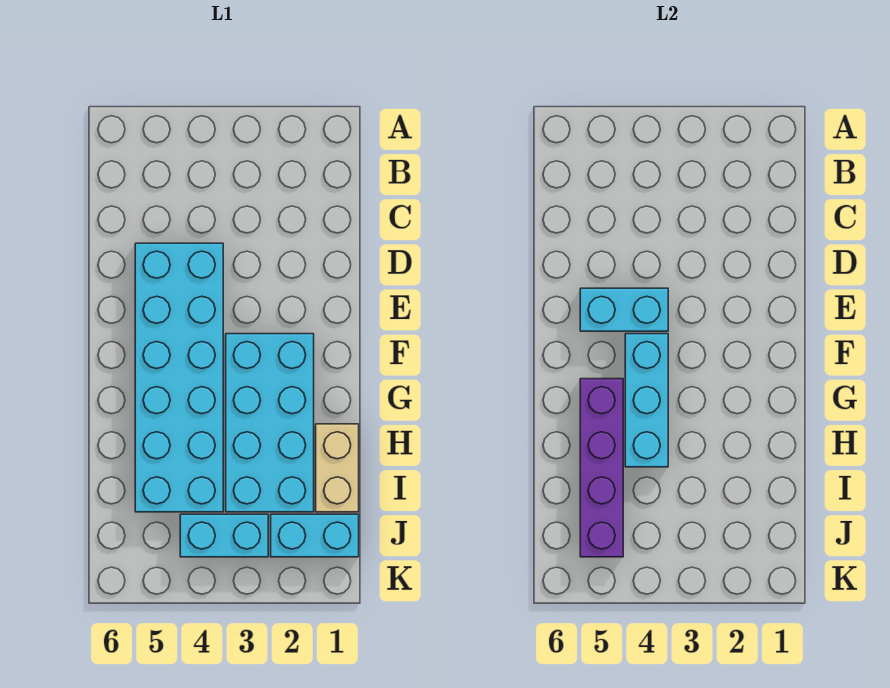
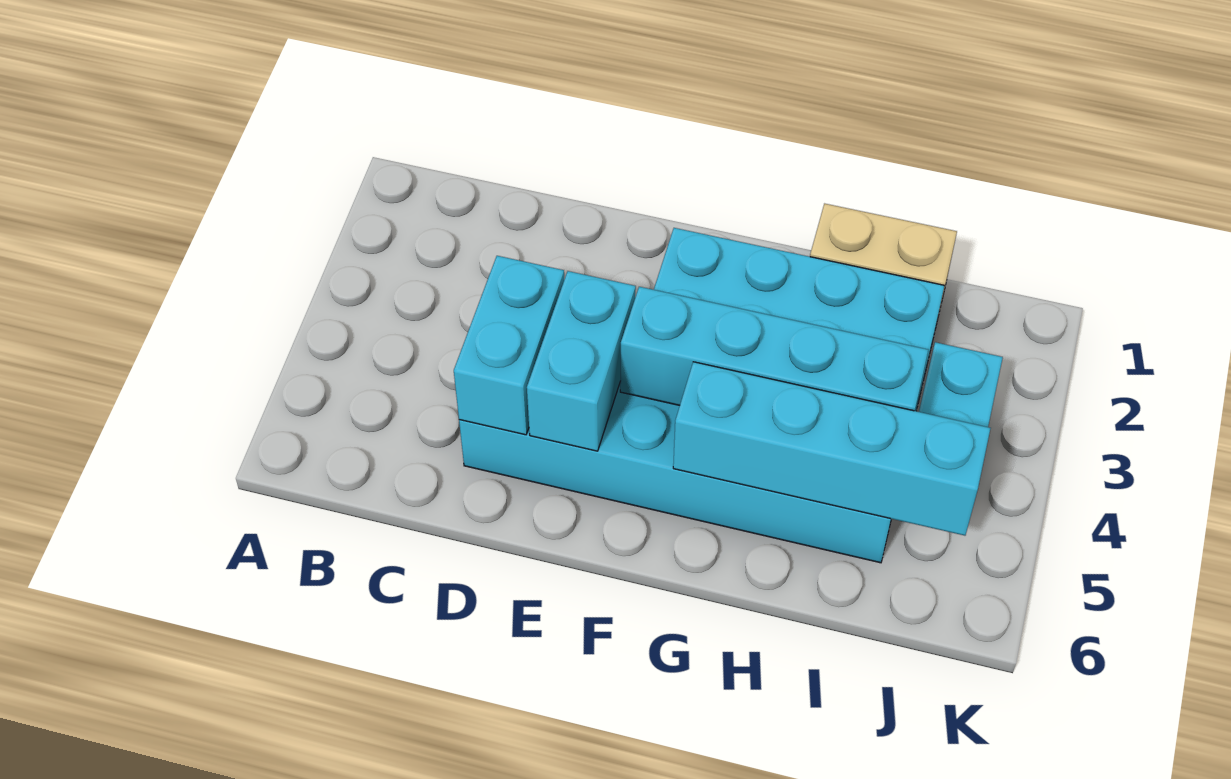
cyan brick F4:H4 level 2 -> cyan brick F4:I4 level 2
purple brick G5:J5 level 2 -> cyan brick G5:J5 level 2
cyan brick J1:J2 level 1 -> cyan brick D4:D5 level 2

